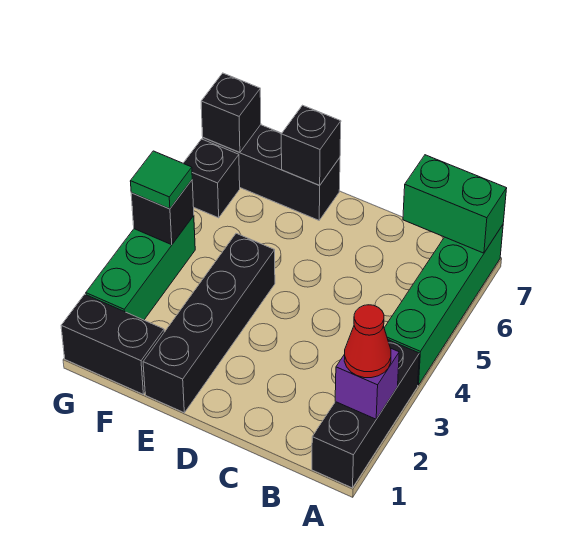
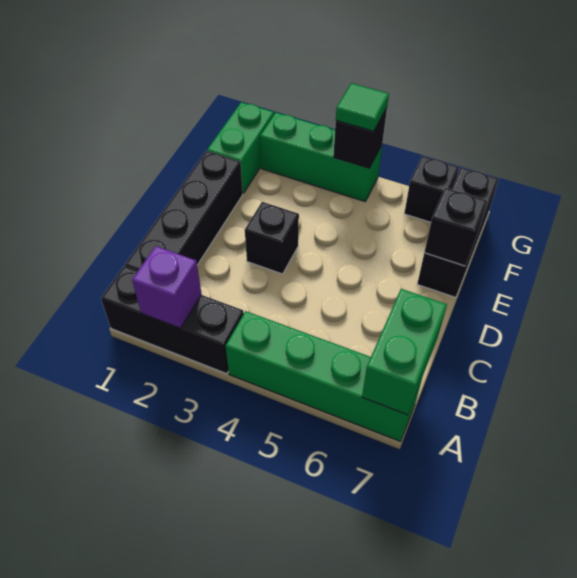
red cone A2 level 3 -> none
black brick E1:E4 level 1 -> black brick B1:E1 level 1
black brick F1:G1 level 1 -> green brick F1:G1 level 1
black brick G7 level 2 -> black brick D3 level 1

